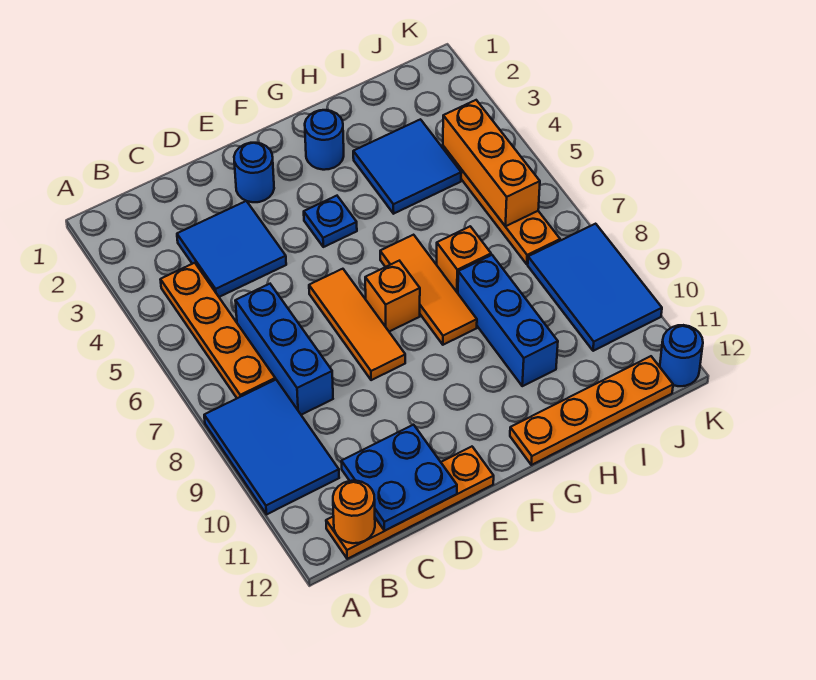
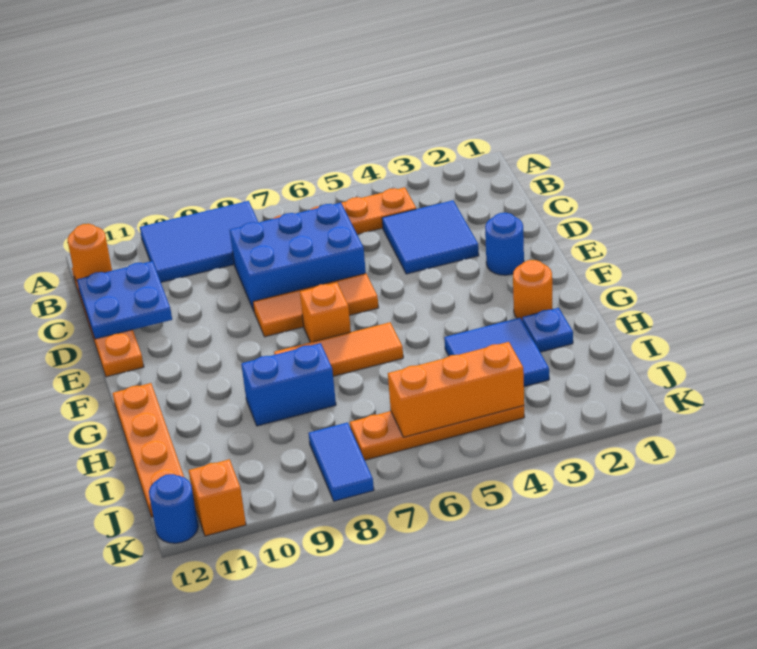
blue brick C6:C8 level 1 -> blue brick C6:D8 level 1
blue plate F4 level 1 -> blue plate H2 level 1
blue round brick G2 level 1 -> orange round brick G2 level 1
orange brick H7 level 1 -> orange brick K11 level 1
blue brick H8:H10 level 1 -> blue brick H8:H9 level 1
blue tile J8:K10 level 1 -> blue tile J8:K8 level 1

